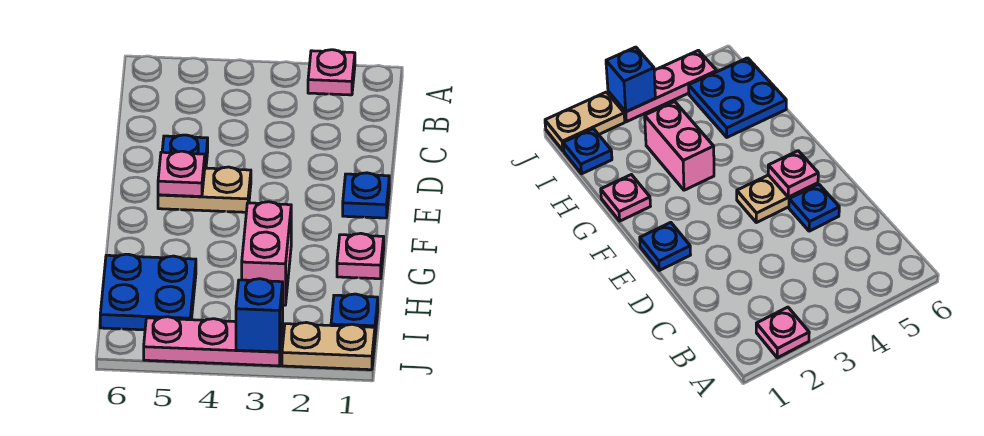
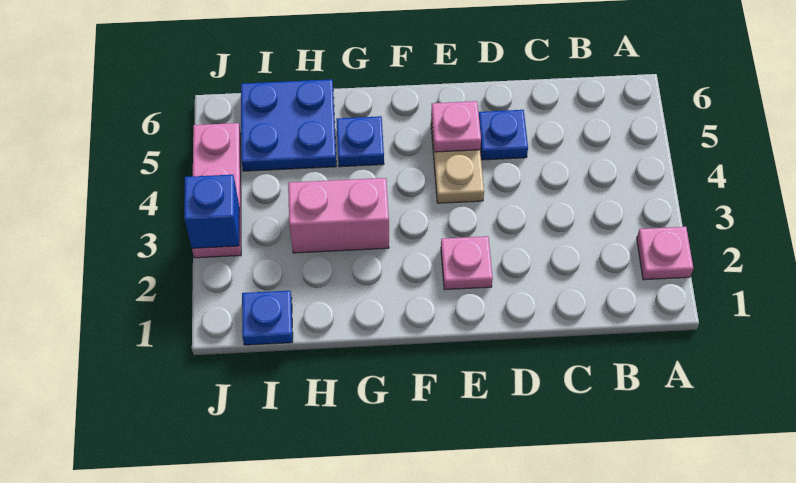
blue plate E1 level 1 -> blue plate G5 level 1
pink plate G1 level 1 -> pink plate E2 level 1
tan plate J1:J2 level 1 -> none

